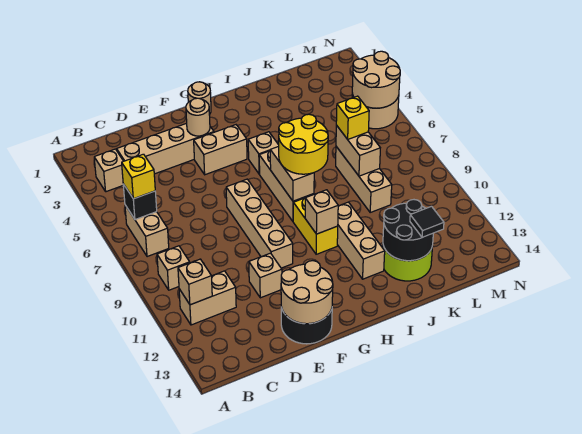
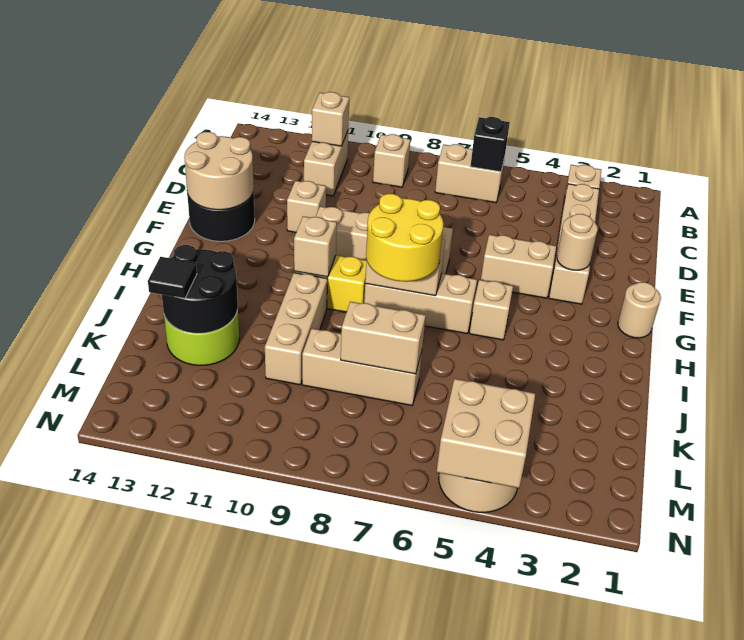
yellow brick B6 level 3 -> none
tan brick F4:G4 level 1 -> tan brick F4:F5 level 1
tan brick I10:I12 level 1 -> tan brick I10:K10 level 1
yellow brick K7 level 3 -> none
tan round brick M4:N5 level 2 -> tan brick M4:N5 level 2

